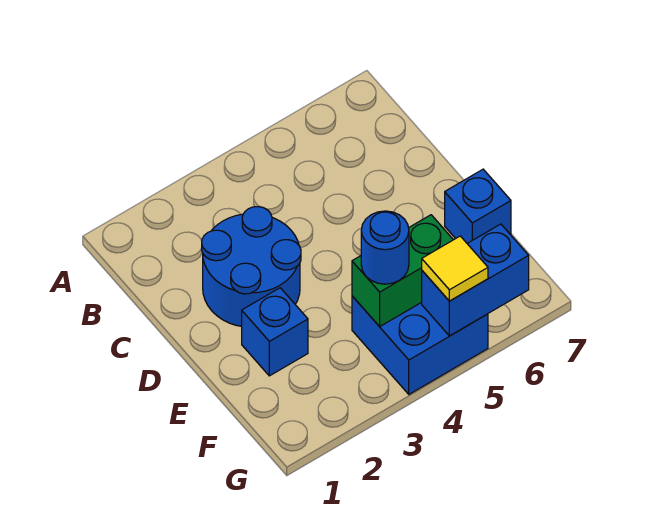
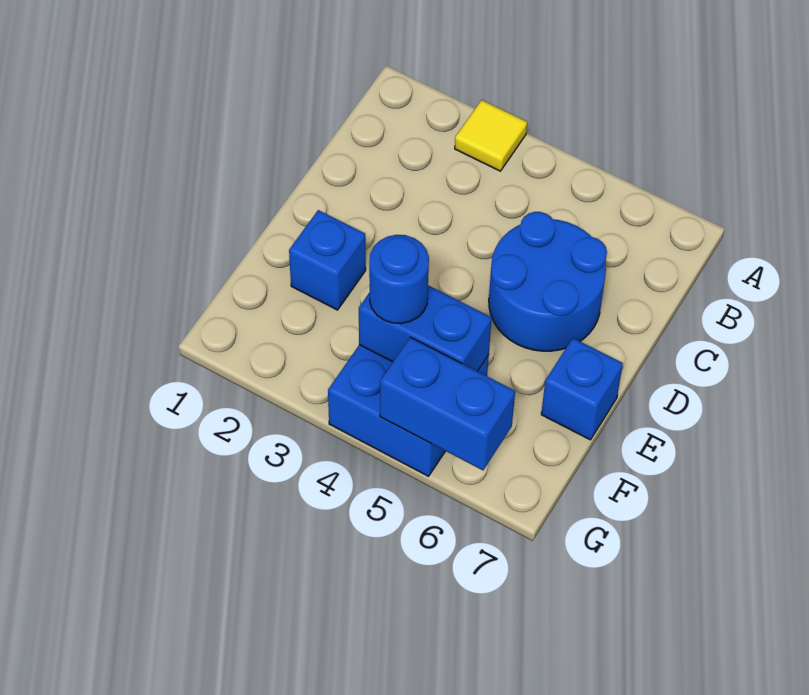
blue round brick C2:D3 level 1 -> blue round brick C5:D6 level 1
green brick F4:F5 level 2 -> blue brick F4:F5 level 2
yellow tile G5 level 3 -> yellow tile A3 level 1

